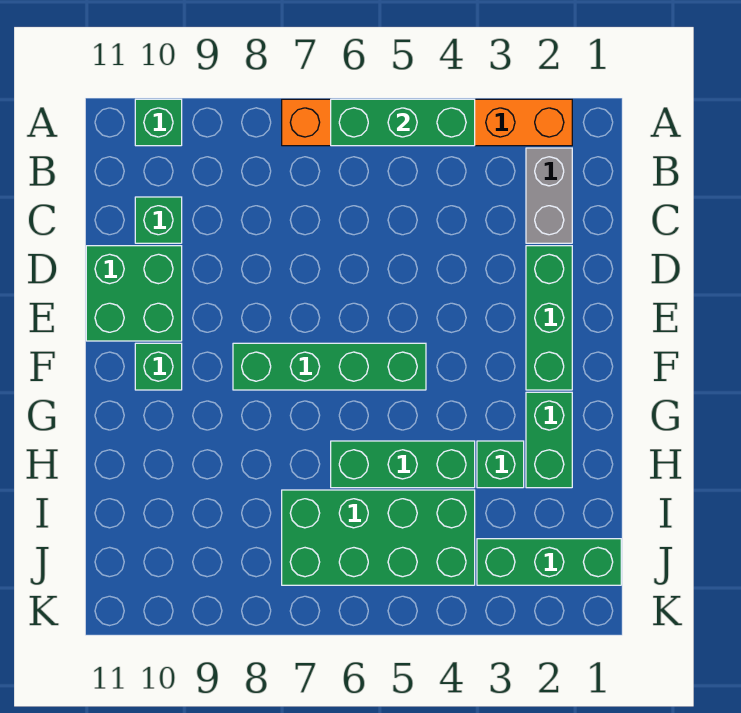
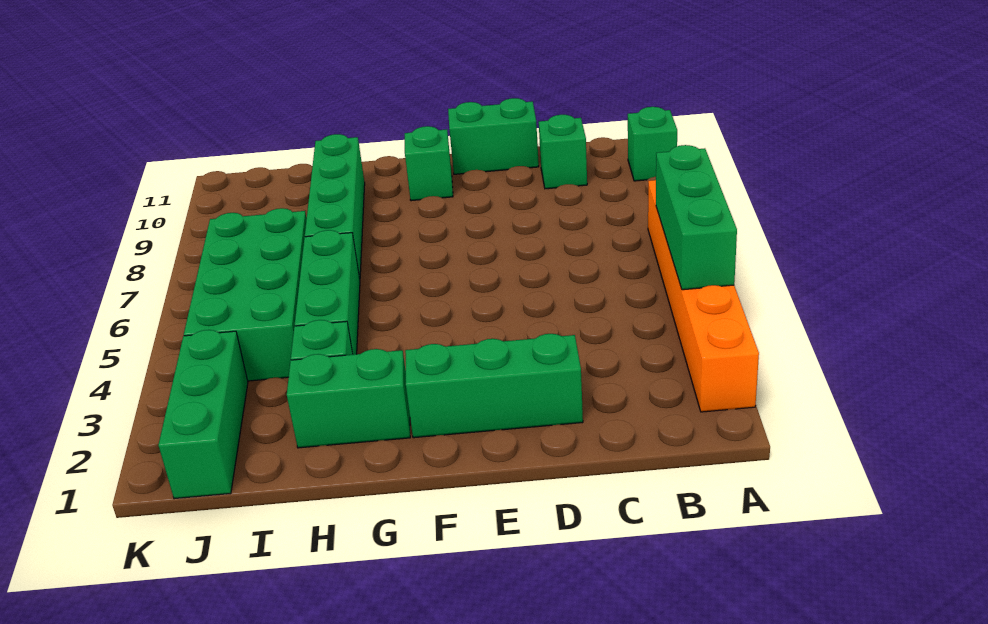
grey brick B2:C2 level 1 -> none
green brick D10:E11 level 1 -> green brick D11:E11 level 1
green brick F5:F8 level 1 -> green brick H7:H10 level 1

